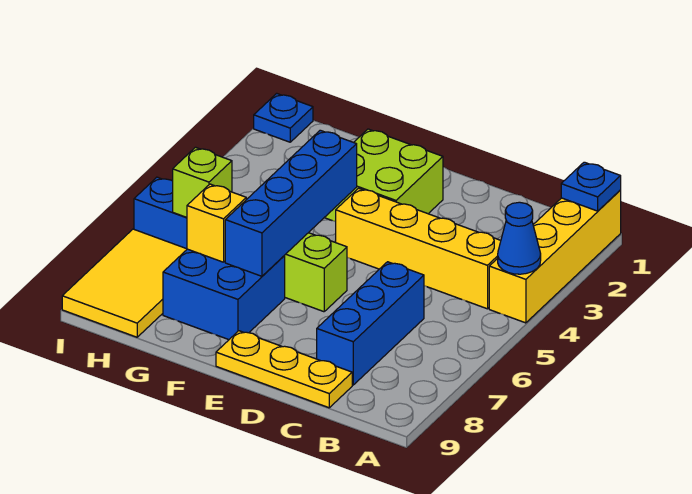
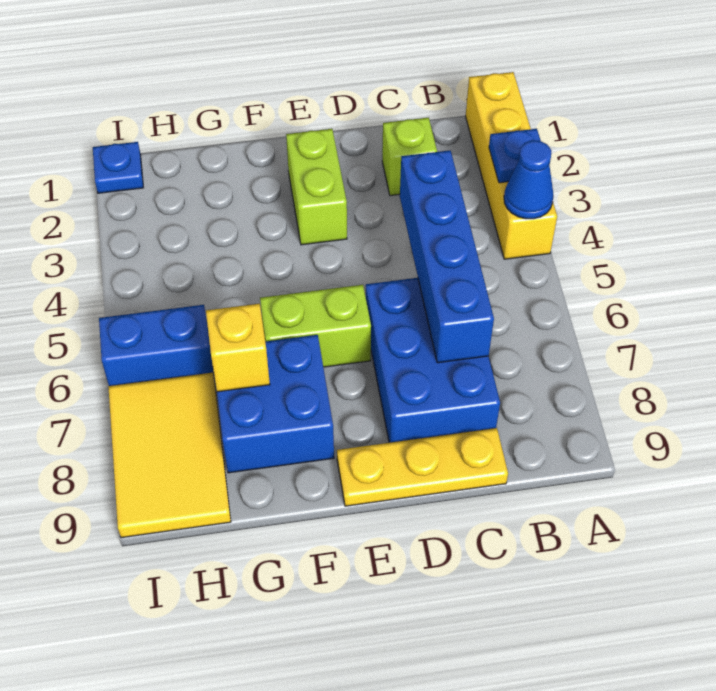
blue plate A1 level 2 -> blue plate A3 level 2
yellow brick B4:E4 level 1 -> none
blue brick C6:C8 level 1 -> blue brick C6:D8 level 1
lime brick E2:F3 level 1 -> lime brick E2:E3 level 1
blue brick F4:F7 level 2 -> blue brick C4:C7 level 2
lime brick H6 level 2 -> lime brick C2 level 1

